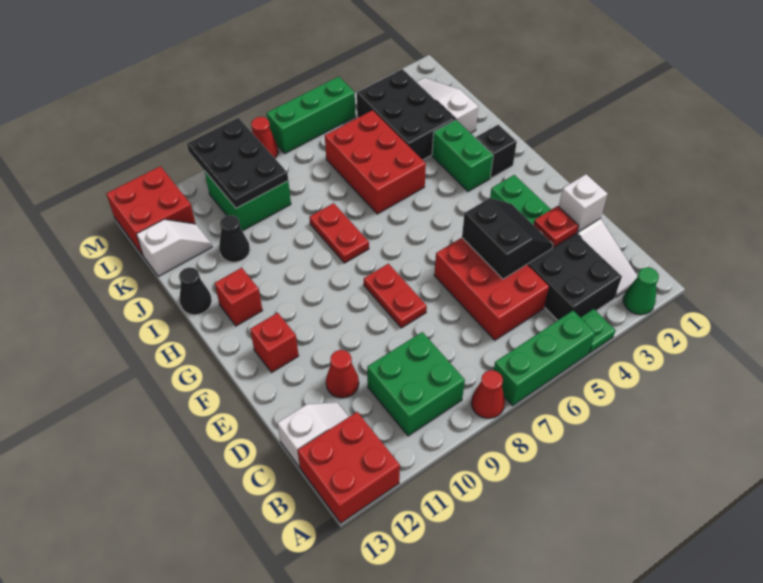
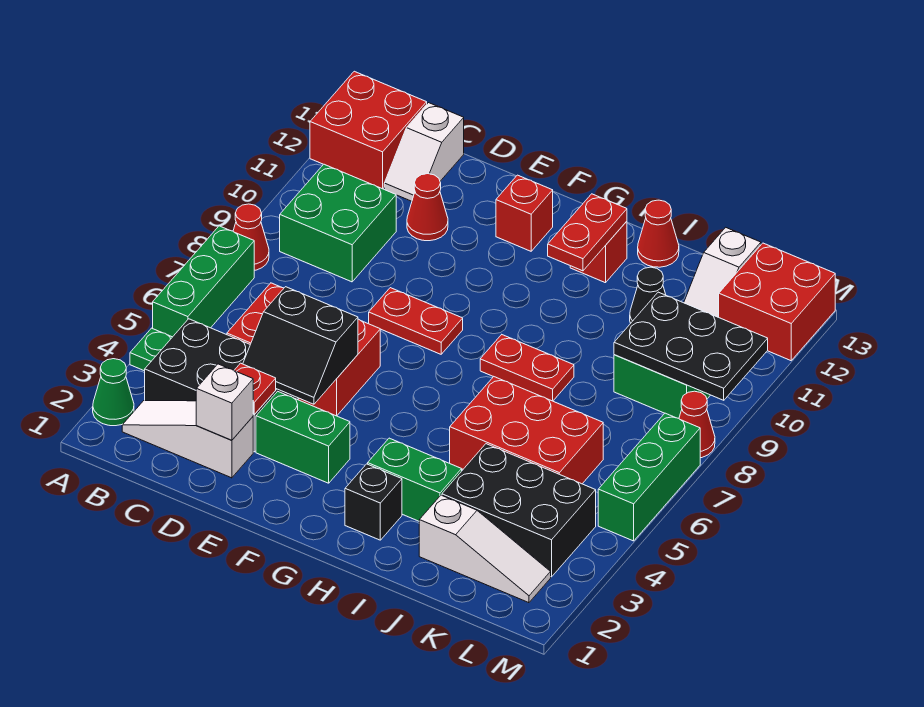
none -> red plate H11:H12 level 2
black cone I13 level 1 -> red cone I13 level 1

